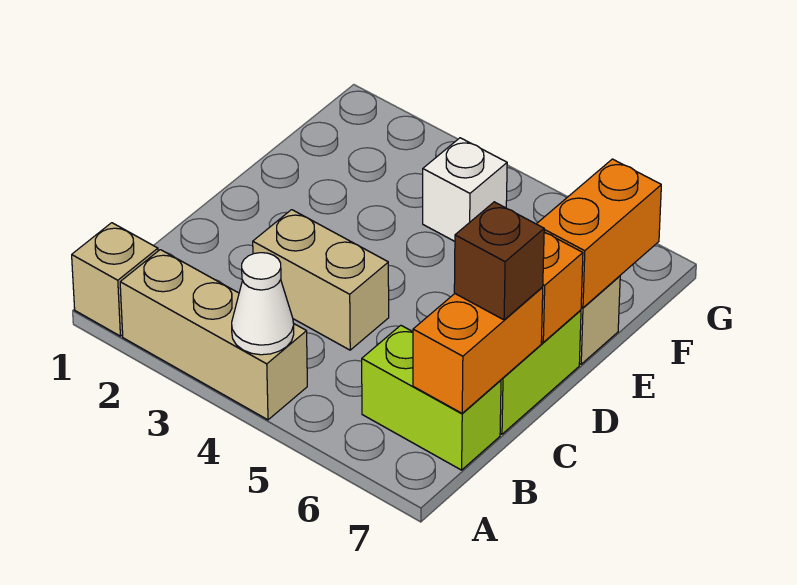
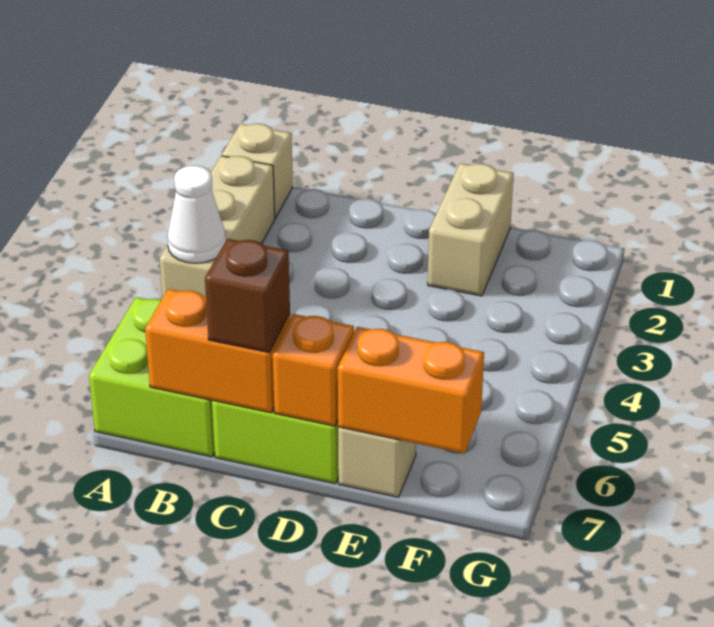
lime brick B6:B7 level 1 -> lime brick A6:B7 level 1
tan brick C3:C4 level 1 -> tan brick E1:E2 level 1
white brick F4 level 1 -> none

